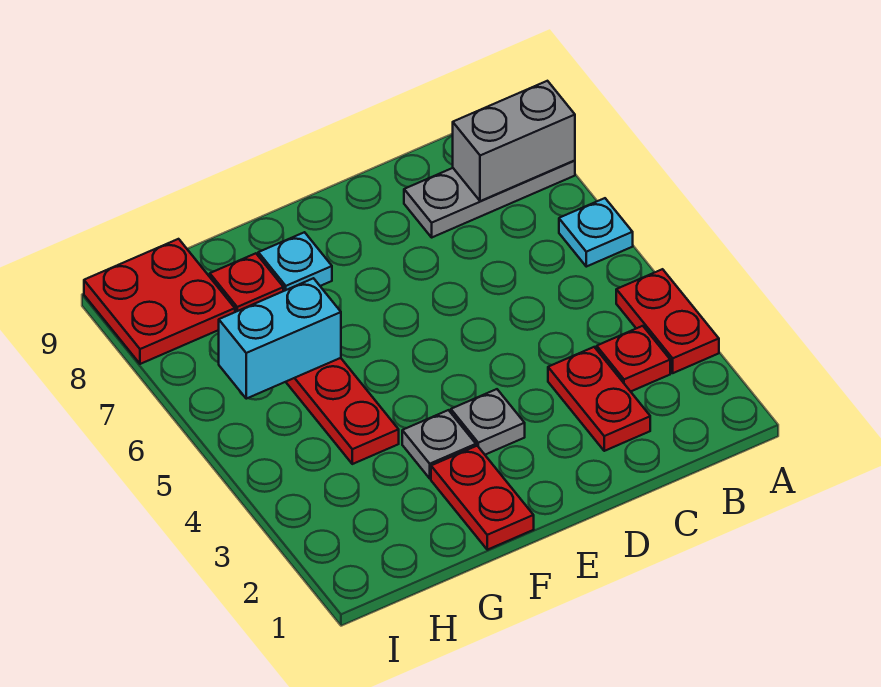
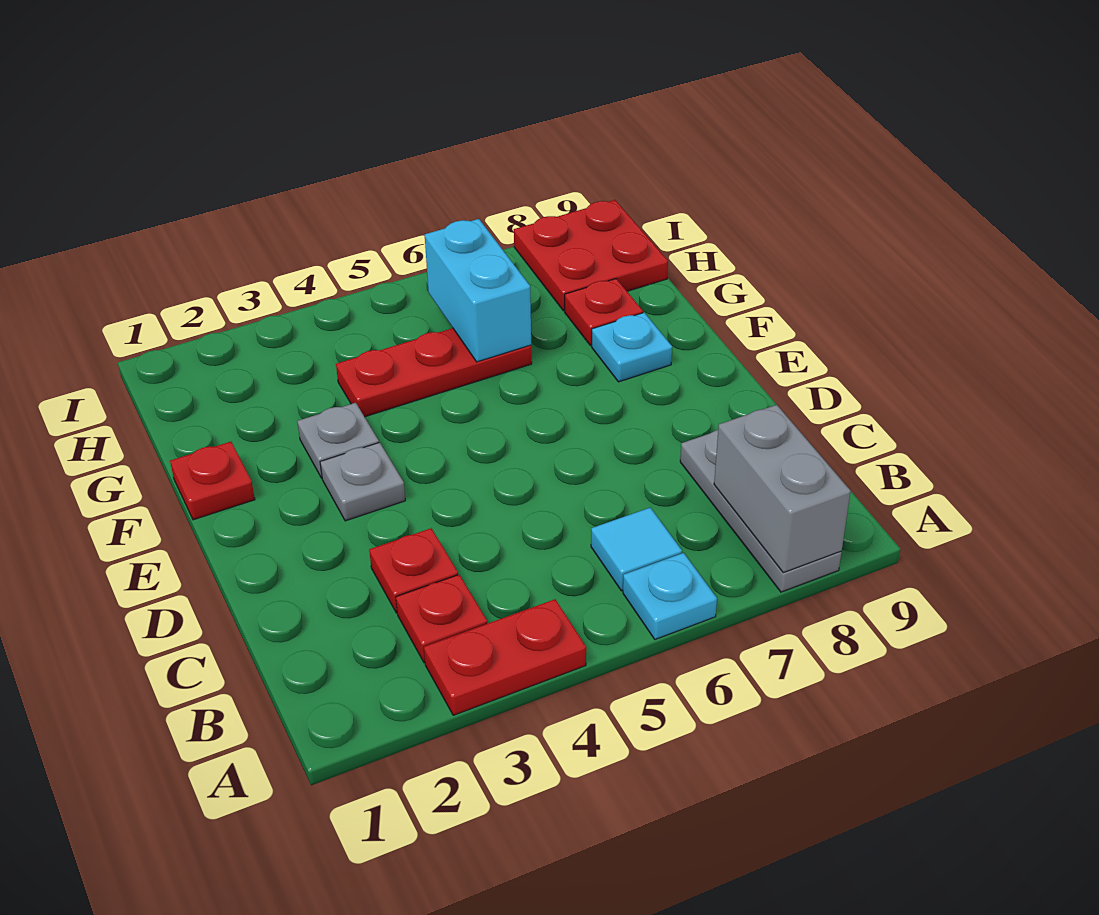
none -> cyan tile B6 level 1
red plate C2:C3 level 1 -> red plate C3 level 1
red plate F1:F2 level 1 -> red plate F1 level 1

